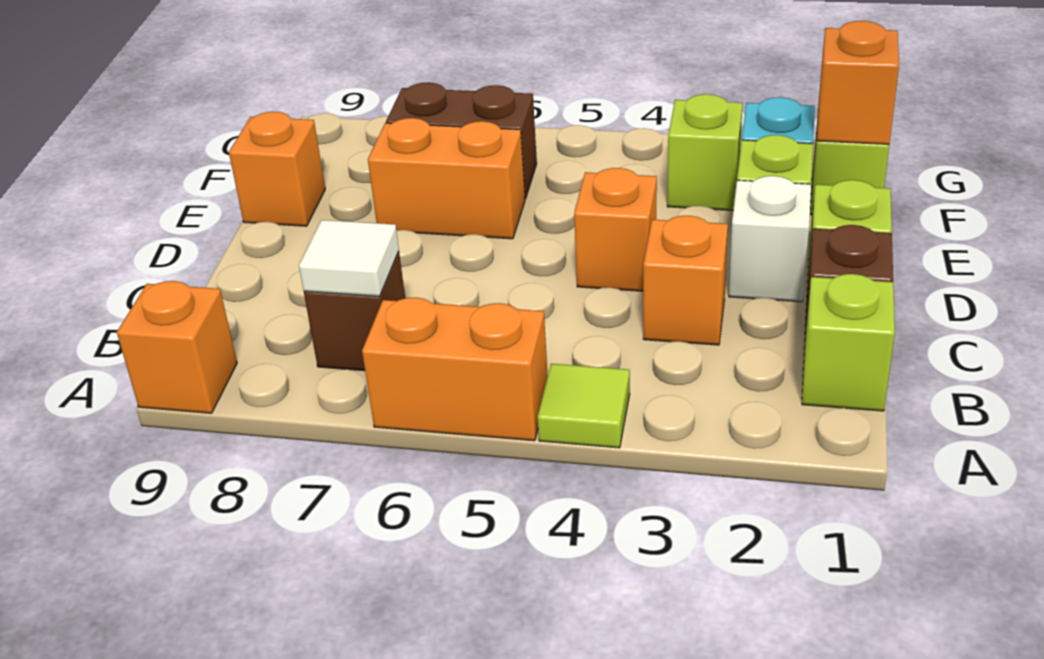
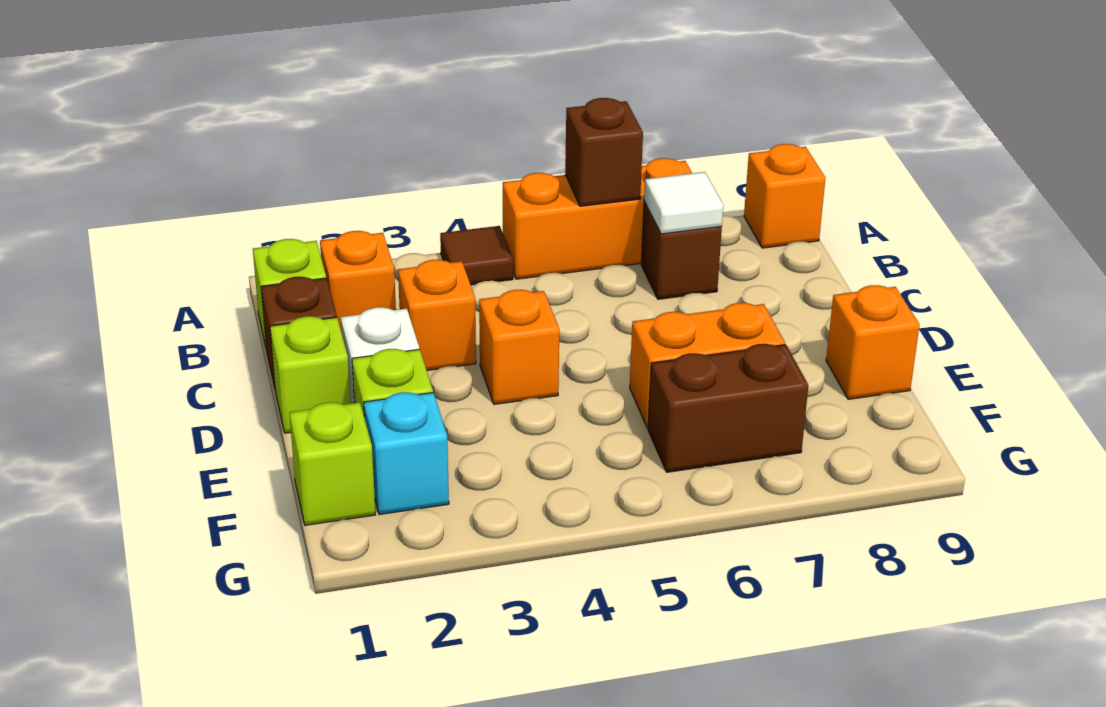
lime tile A4 level 1 -> brown tile A4 level 1
orange brick A5:A6 level 1 -> orange brick A5:A7 level 1
none -> brown brick A6 level 2
orange brick F1 level 2 -> orange brick B2 level 1
lime brick F3 level 1 -> none

